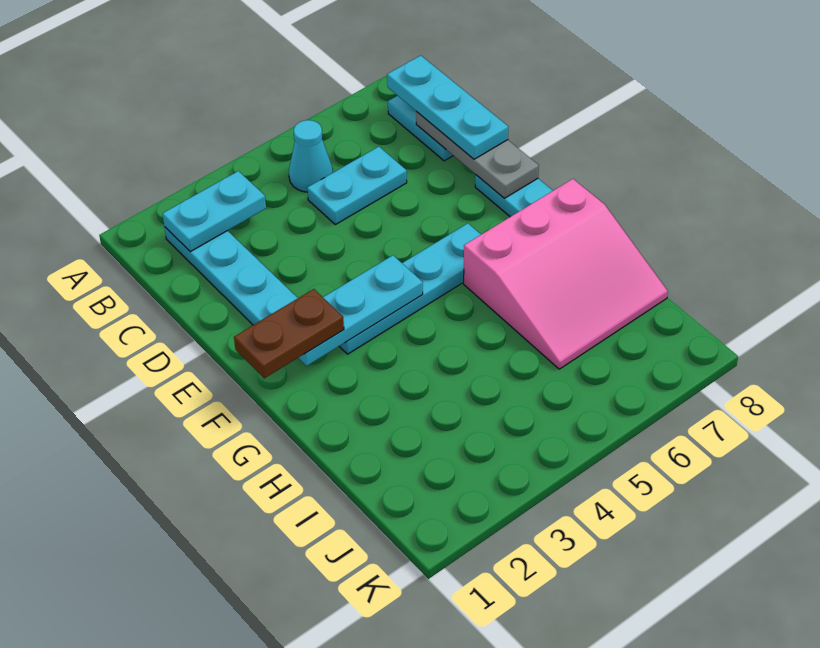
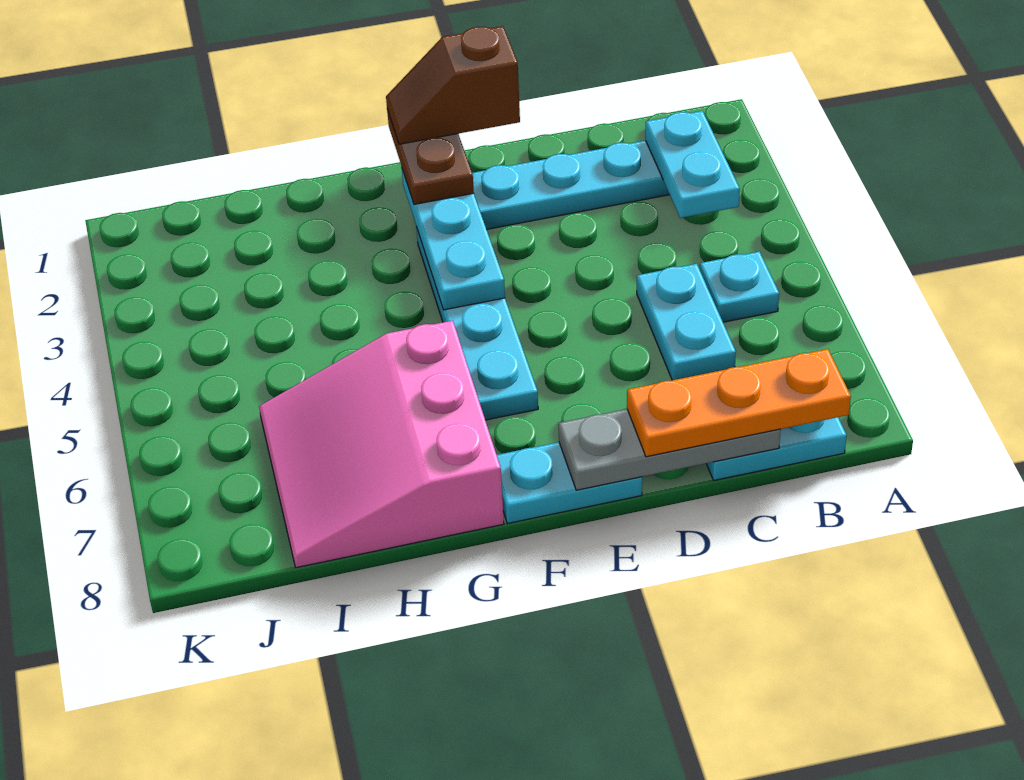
cyan cone B5 level 1 -> cyan plate B5 level 1
cyan plate B8:D8 level 3 -> orange plate B8:D8 level 3
none -> brown slope E1:F1 level 4 top E

